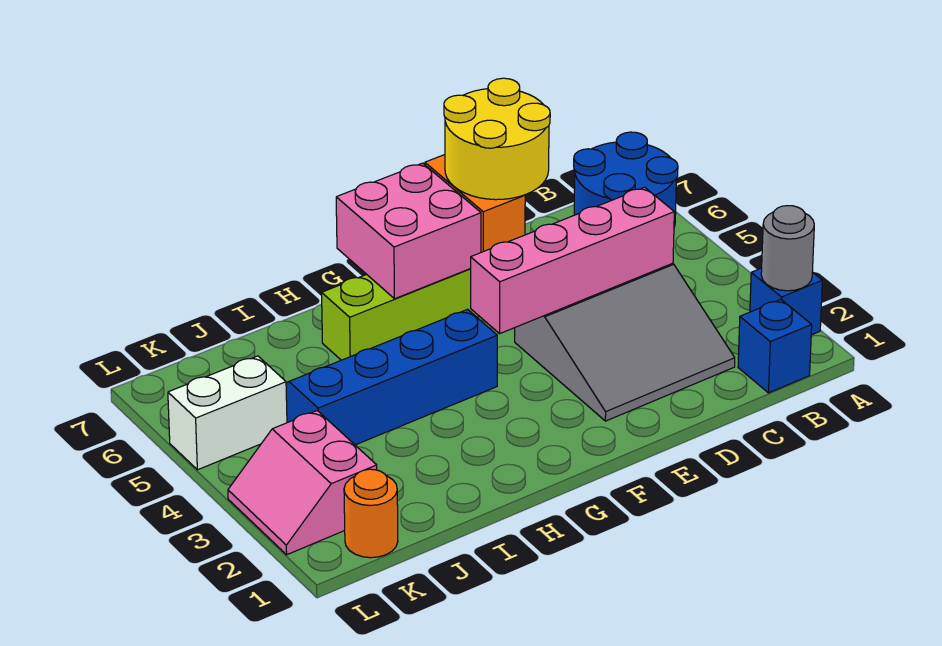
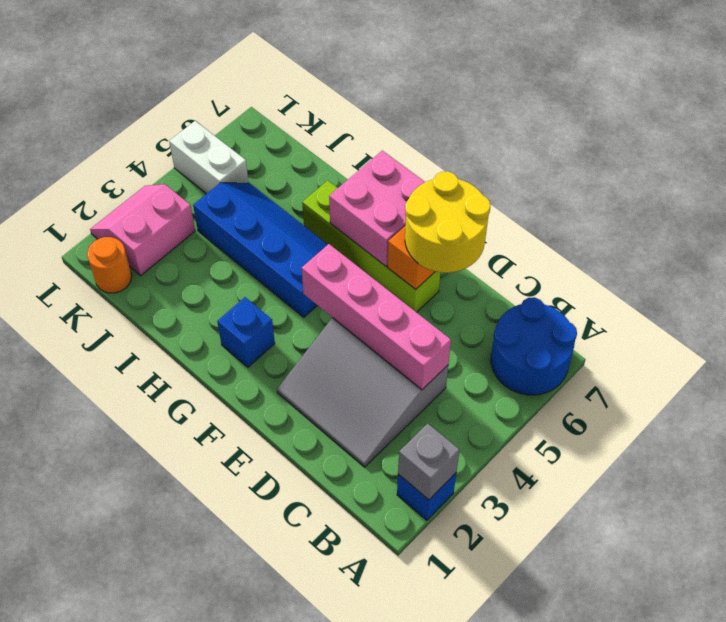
grey round brick A2 level 2 -> grey brick A2 level 2
blue brick B1 level 1 -> blue brick G2 level 1

